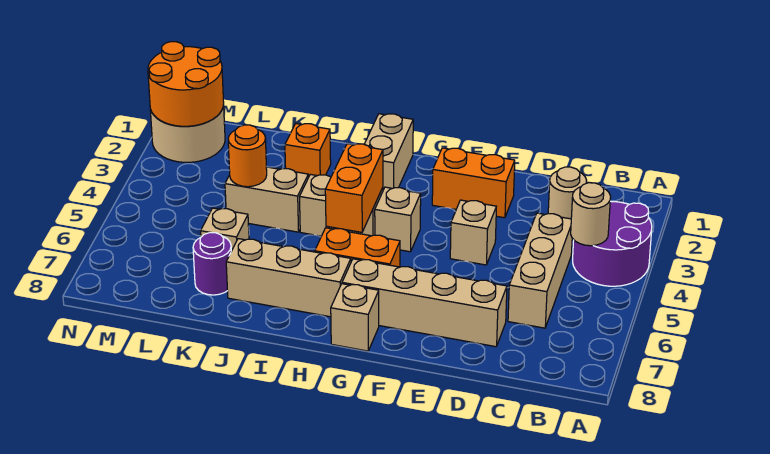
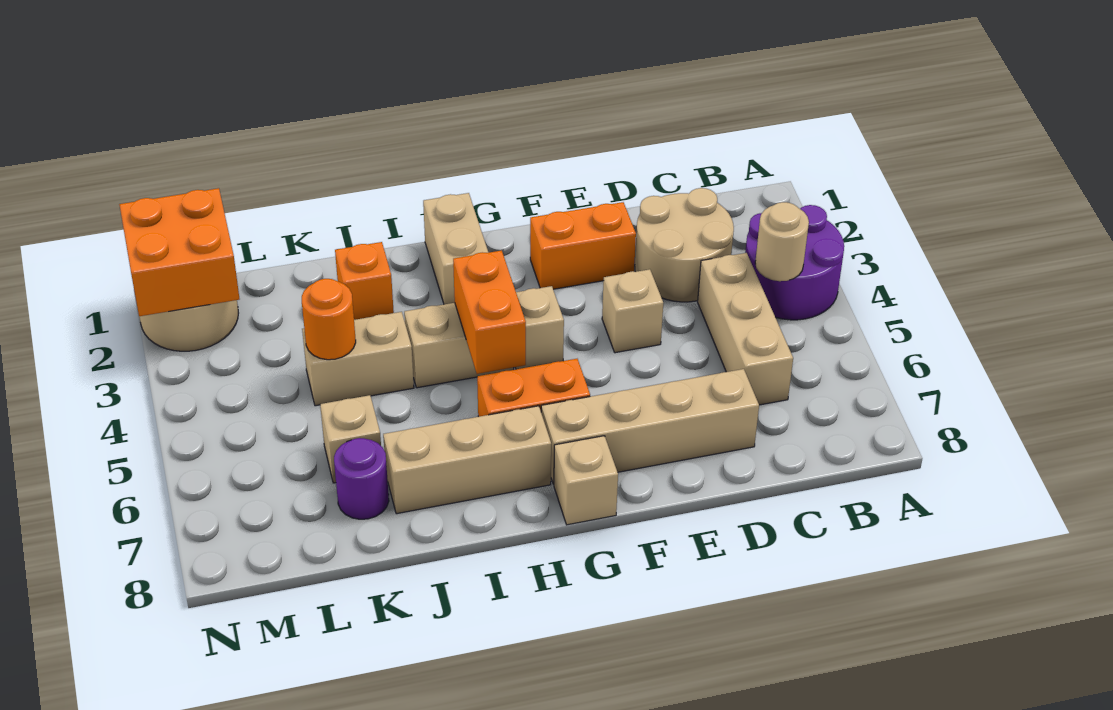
tan round brick C2 level 1 -> tan round brick C2:D3 level 1
orange round brick M1:N2 level 2 -> orange brick M1:N2 level 2

